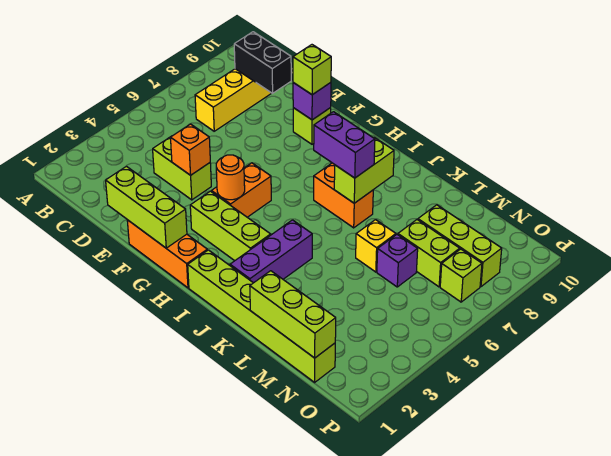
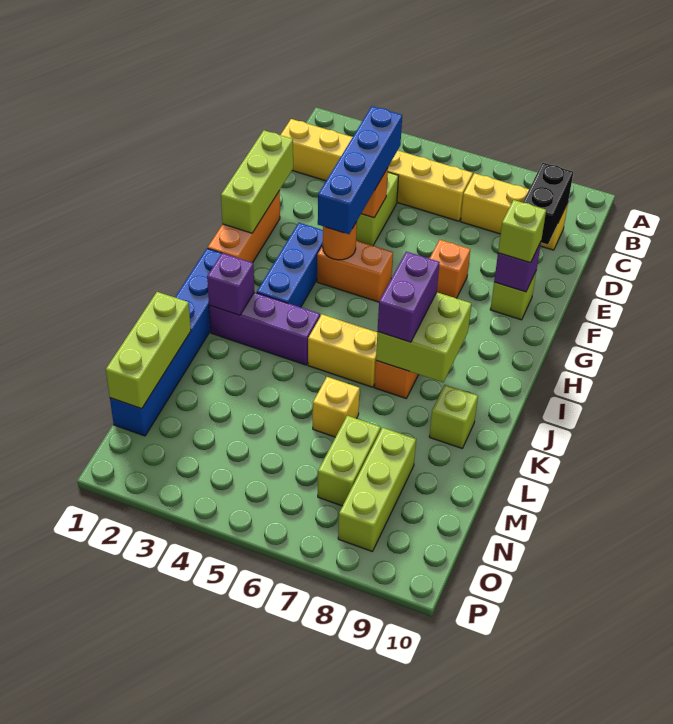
none -> yellow brick C1:C6 level 1
none -> blue brick D4:G4 level 3
none -> orange brick F7 level 1
lime brick G3:I3 level 1 -> blue brick G3:I3 level 1
lime brick I1:N1 level 1 -> blue brick I1:N1 level 1
none -> yellow brick J5:J6 level 1
lime brick J7:J8 level 2 -> lime brick I7:J8 level 2
purple brick M6 level 1 -> purple brick J2 level 2
lime brick O7 level 1 -> lime brick K9 level 1

